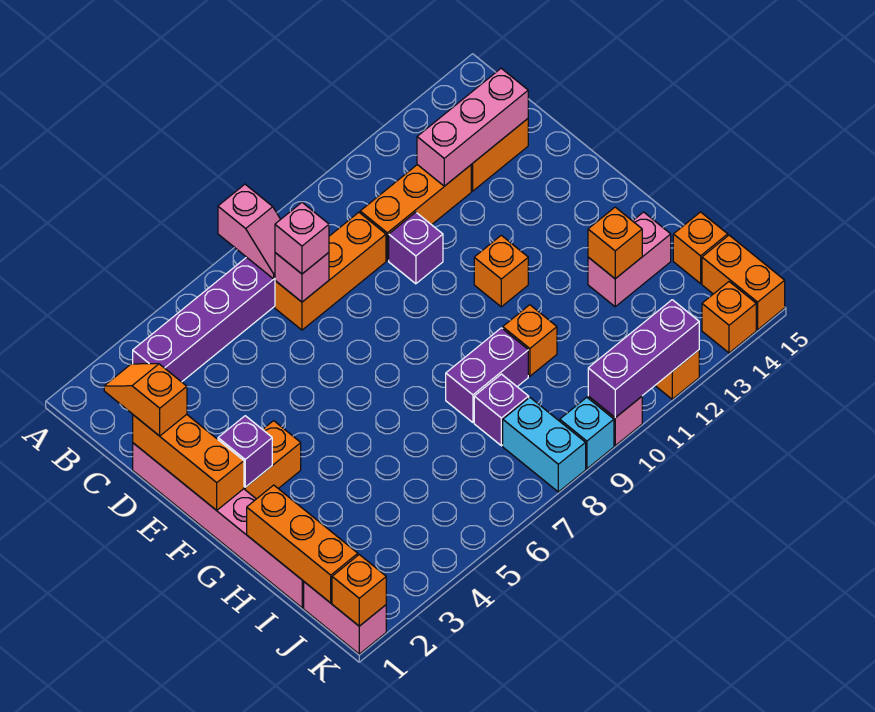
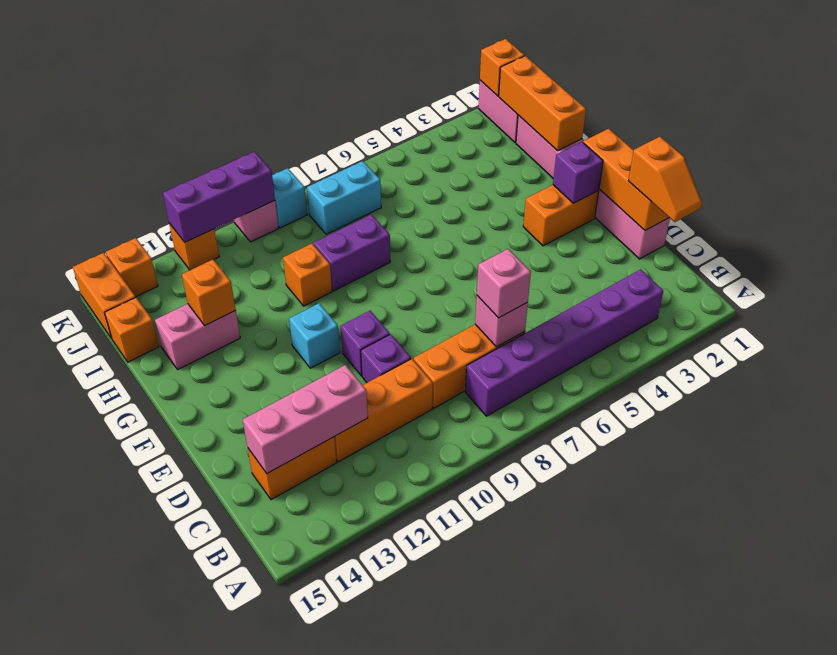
pink slope A7:B7 level 2 top A -> none
orange brick F11 level 1 -> cyan brick F11 level 1
purple brick I8 level 1 -> purple brick E10 level 1
cyan brick J8:K8 level 1 -> cyan brick J7:J8 level 1

